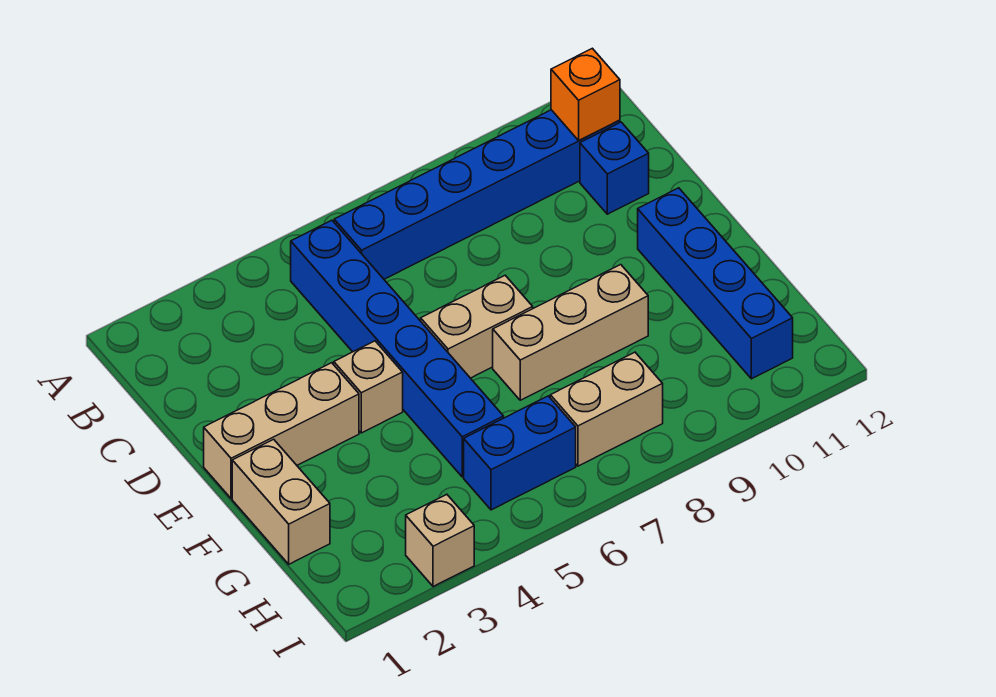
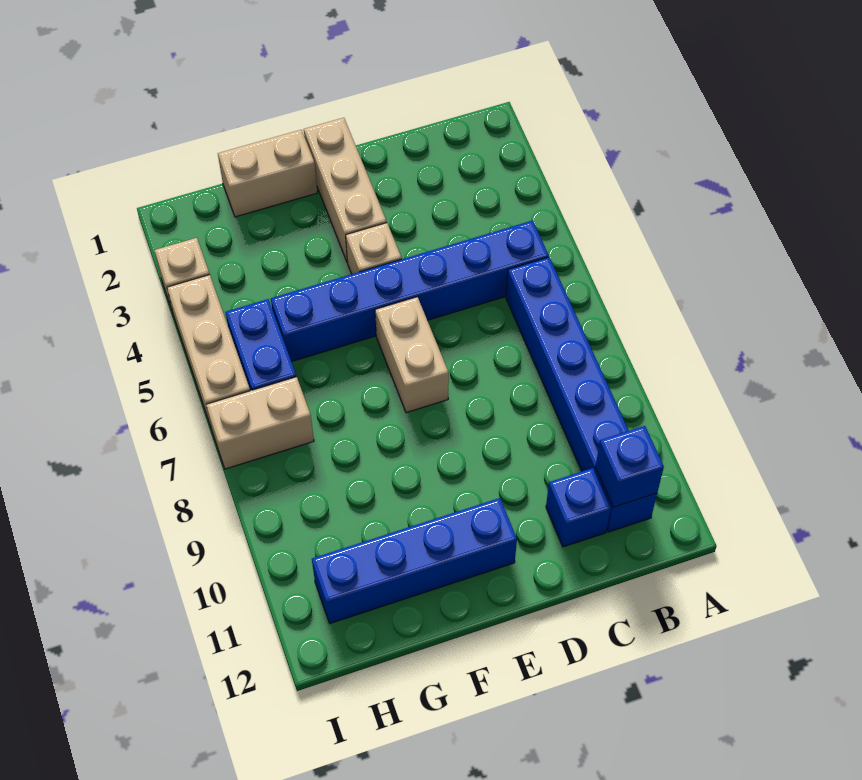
orange brick B11 level 2 -> blue brick B11 level 2
tan brick F7:F9 level 1 -> tan brick I4:I6 level 1
tan brick H7:H8 level 1 -> tan brick H7:I7 level 1

